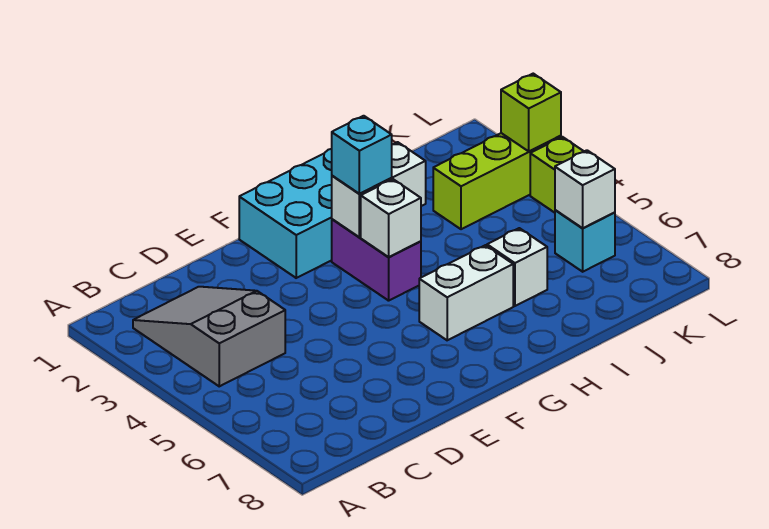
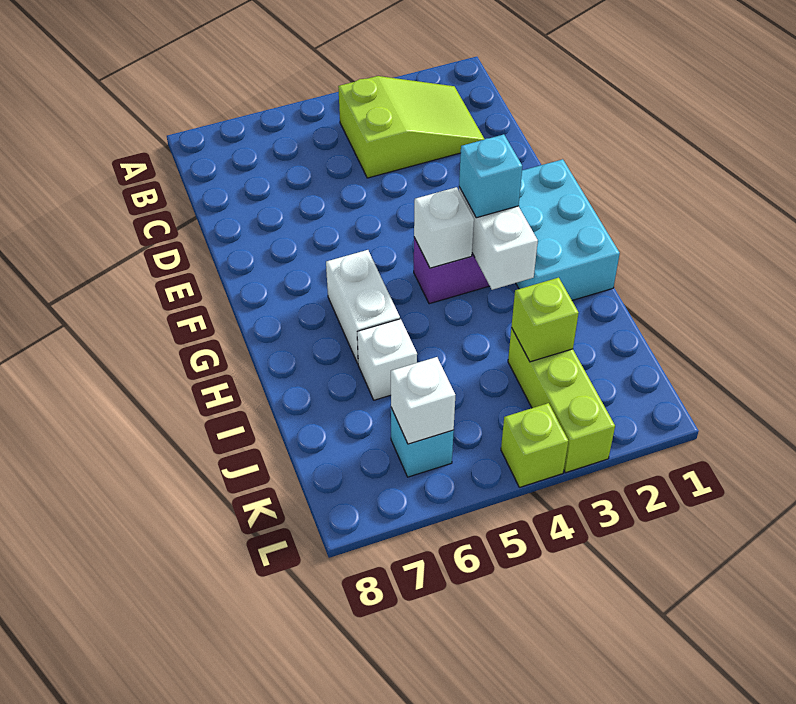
grey slope B2:C4 level 1 top 4 -> lime slope B2:C4 level 1 top 4
lime brick L3 level 2 -> lime brick J3 level 2

